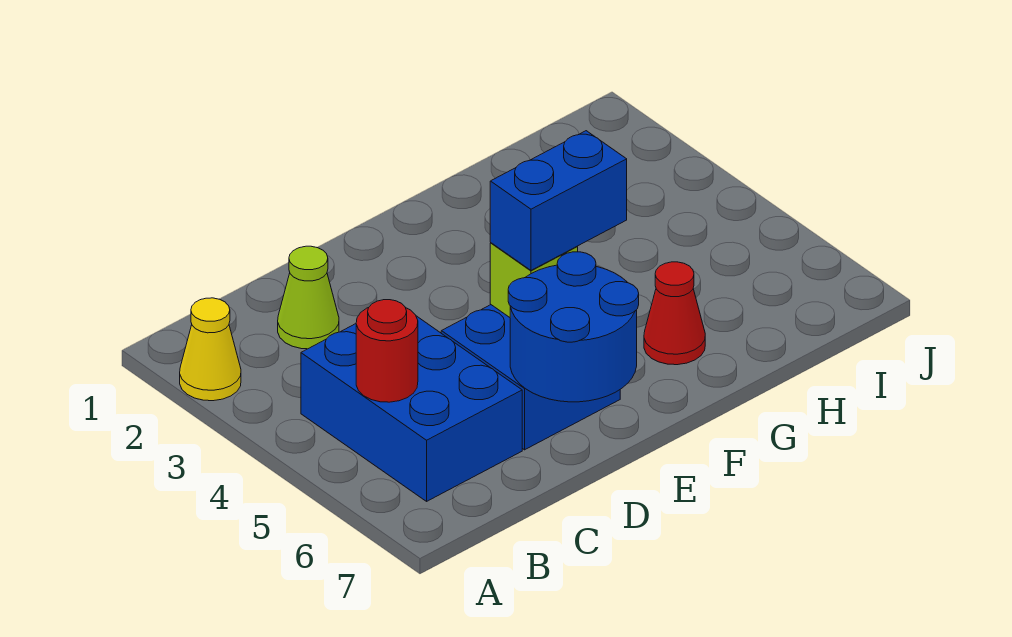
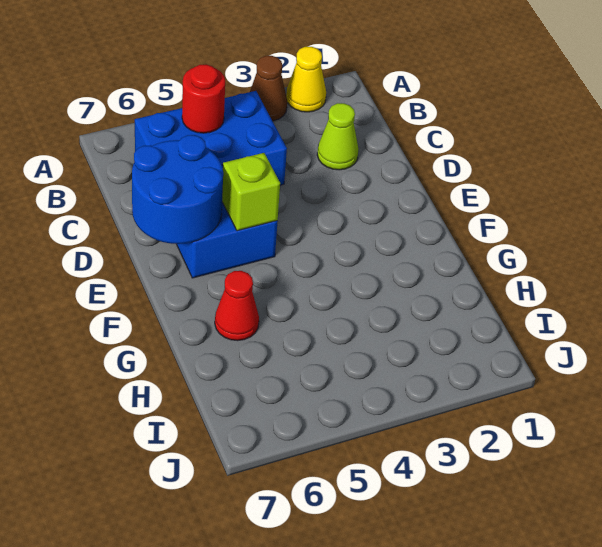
none -> brown cone A3 level 1
blue brick E5:F5 level 3 -> none

